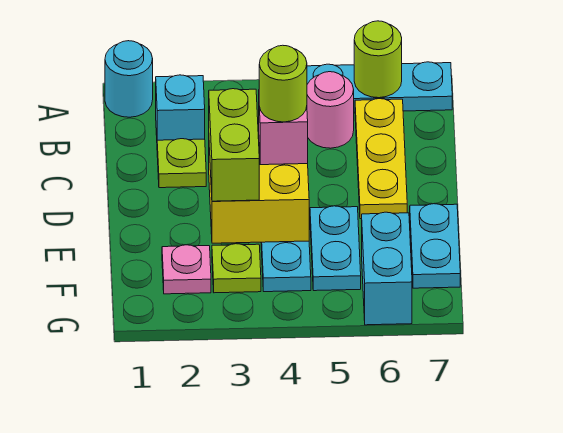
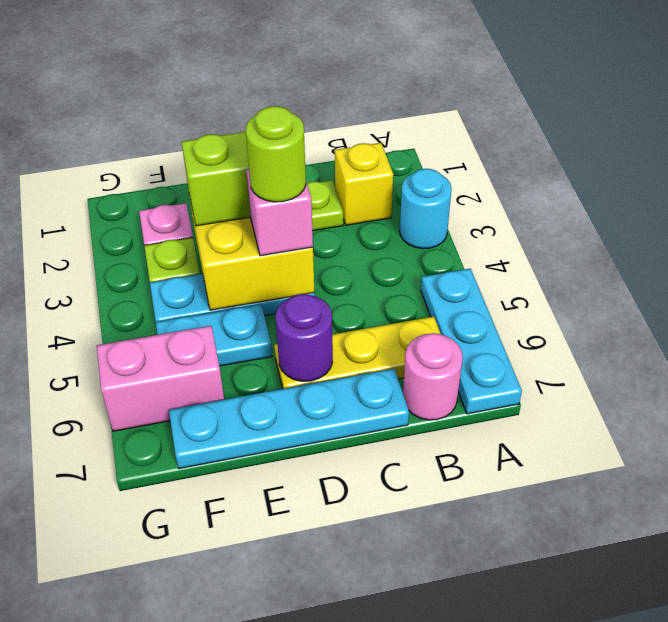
cyan round brick A1 level 1 -> cyan round brick A3 level 1
lime round brick A6 level 2 -> none
cyan brick B2 level 1 -> yellow brick B2 level 1
pink round brick B5 level 1 -> pink round brick B7 level 1
none -> purple round brick D6 level 2
cyan plate E7:F7 level 1 -> cyan plate C7:F7 level 1
cyan brick F6:G6 level 1 -> pink brick F6:G6 level 1

